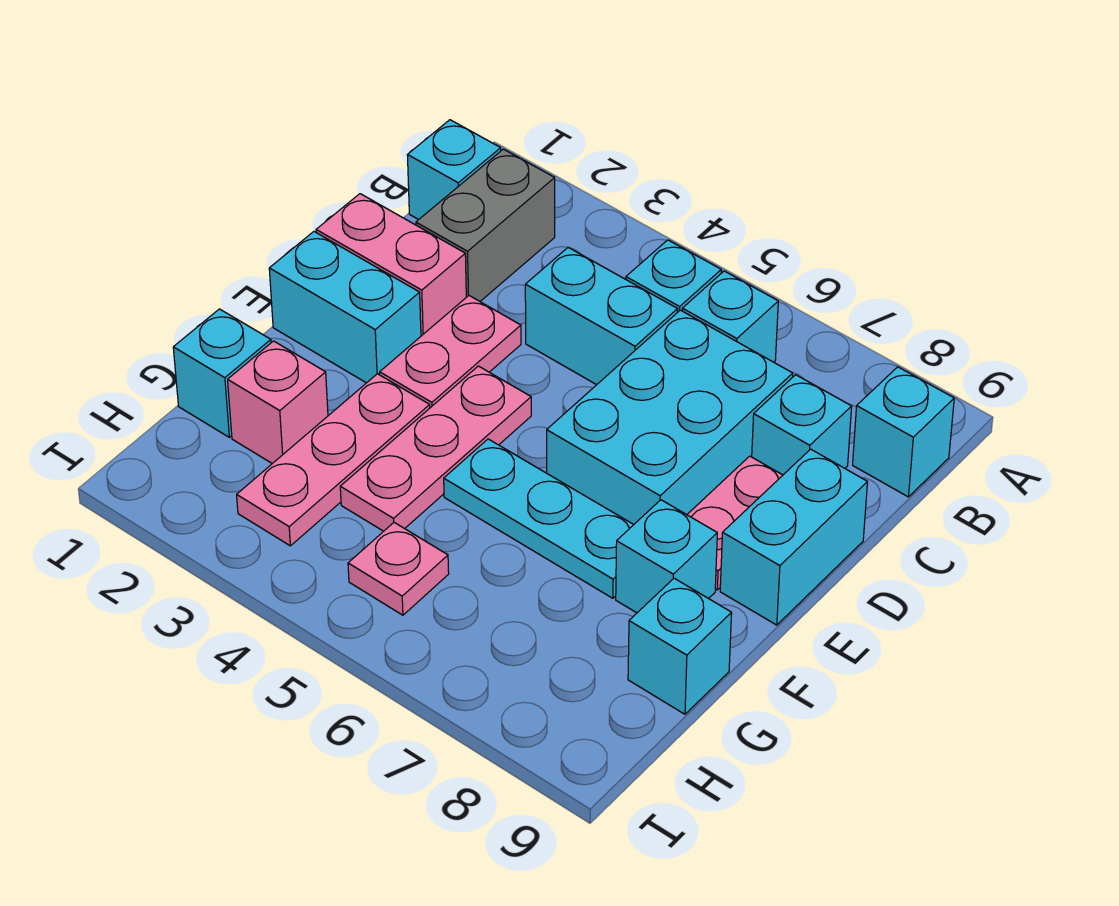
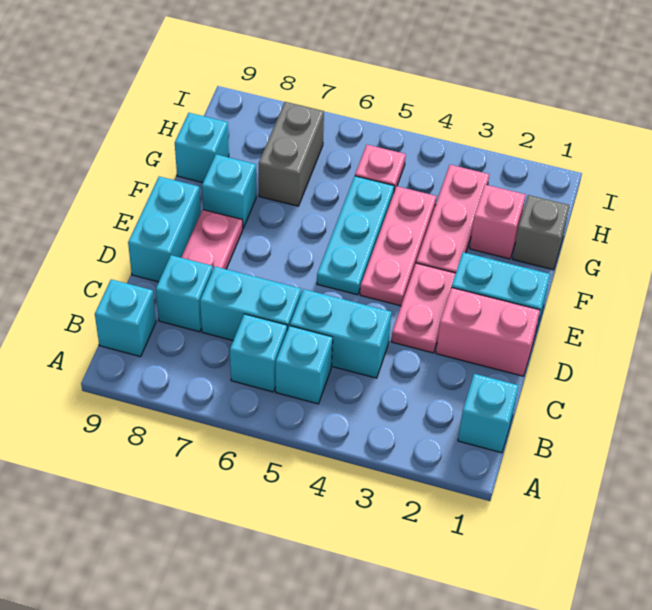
grey brick B2:C2 level 1 -> grey brick G7:H7 level 1
cyan brick C6:E7 level 1 -> cyan brick C6:C7 level 1
cyan plate F5:F7 level 1 -> cyan plate E5:G5 level 1
cyan brick G1 level 1 -> grey brick G1 level 1

